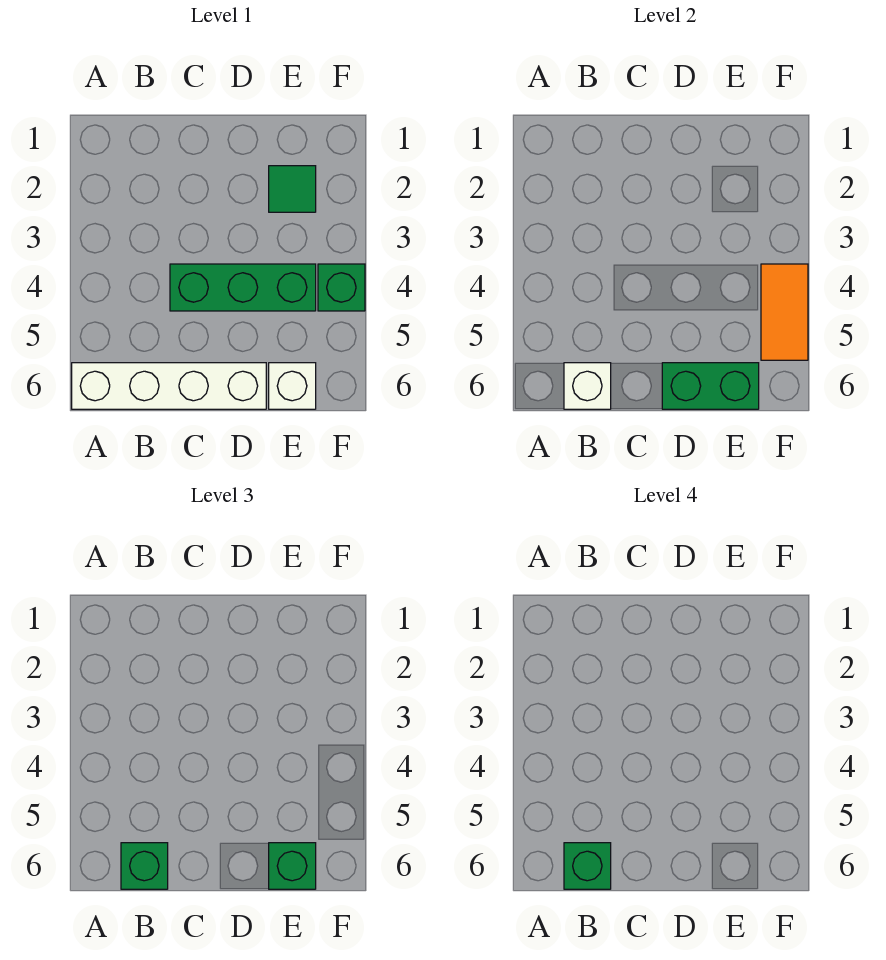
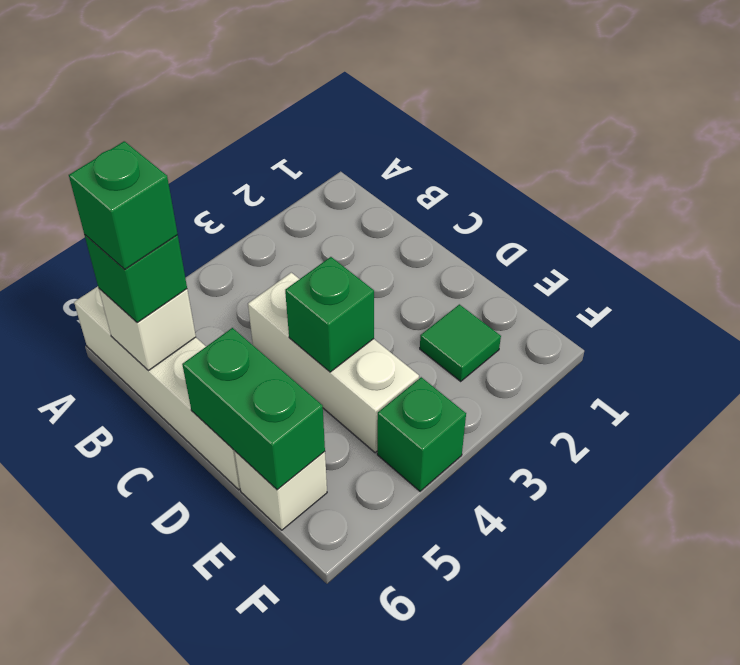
green brick C4:E4 level 1 -> white brick C4:E4 level 1
green brick E6 level 3 -> green brick D4 level 2
orange tile F4:F5 level 2 -> none

